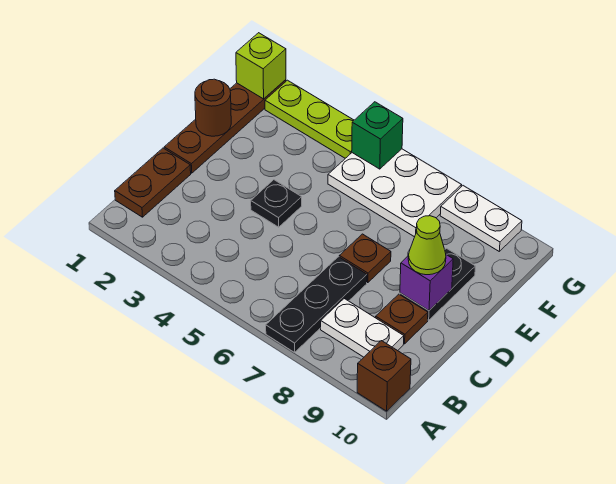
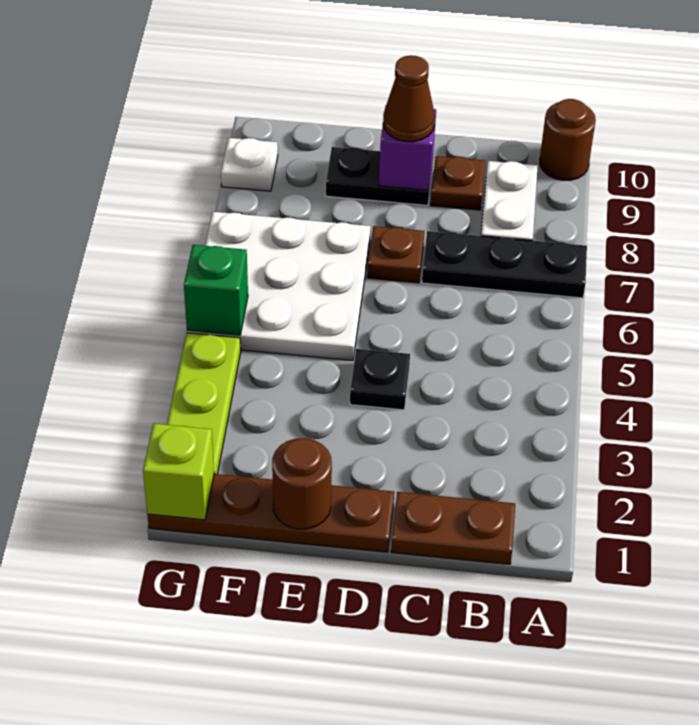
brown brick A10 level 1 -> brown round brick A10 level 1
lime cone D9 level 3 -> brown cone D9 level 3
white plate F5:G7 level 1 -> white plate E5:G7 level 1
white plate G8:G9 level 1 -> white plate G9 level 1

